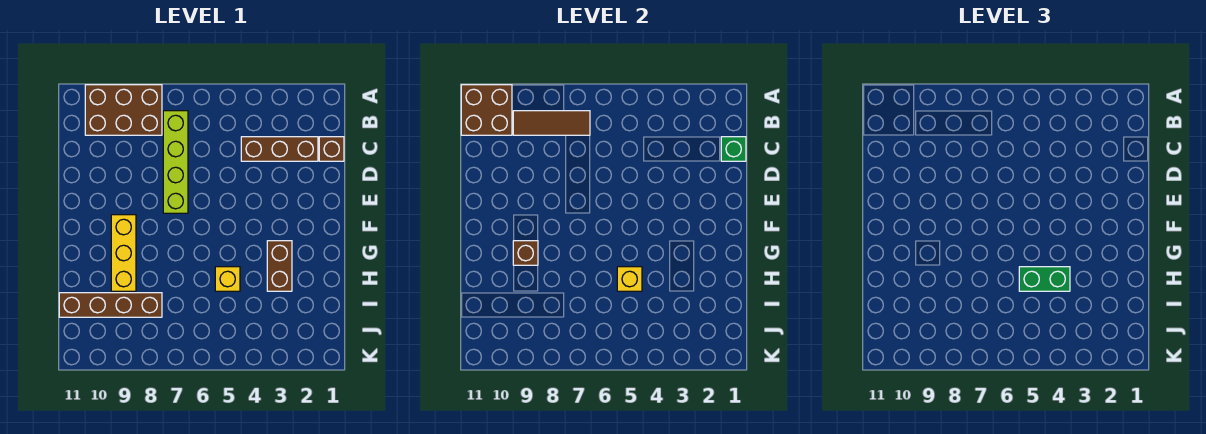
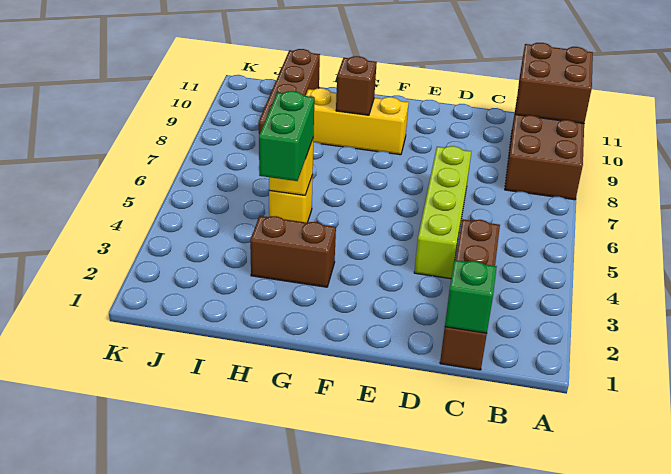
lime brick B7:E7 level 1 -> lime brick D4:D7 level 1
brown tile B7:B9 level 2 -> none

